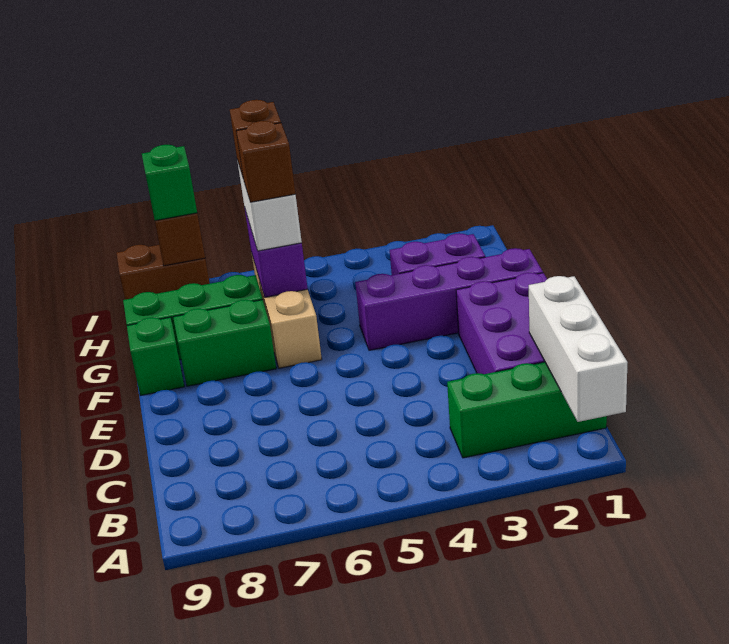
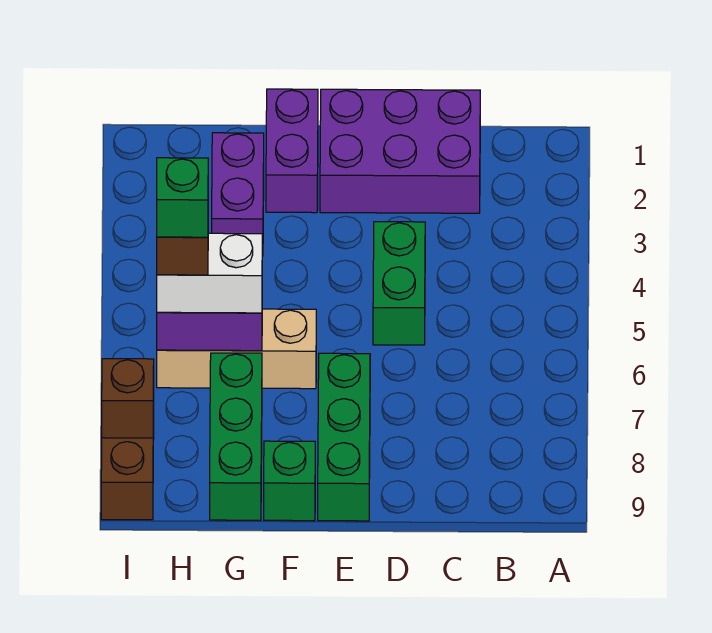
white brick A1:C1 level 2 -> none
green brick B1:B3 level 1 -> green brick E7:E9 level 1
purple brick F1:F4 level 1 -> purple brick F1:F2 level 1
green brick F7:F8 level 1 -> green brick D4:D5 level 1
brown brick G6 level 4 -> none
green brick I8 level 3 -> green brick H6 level 5

